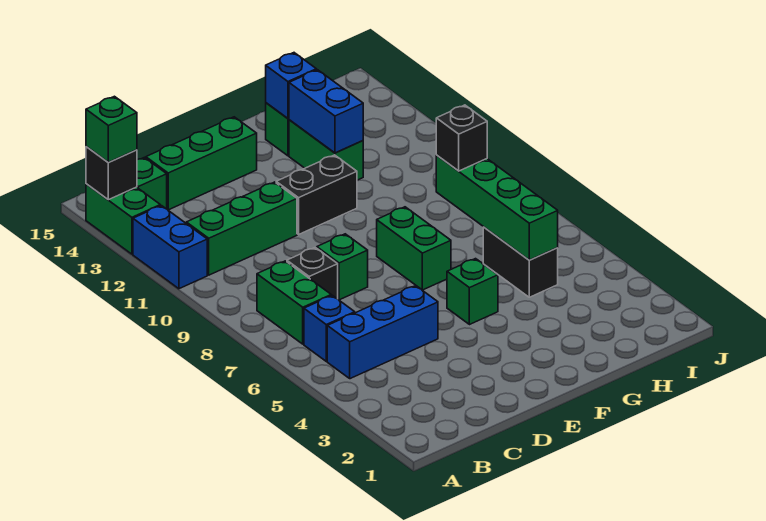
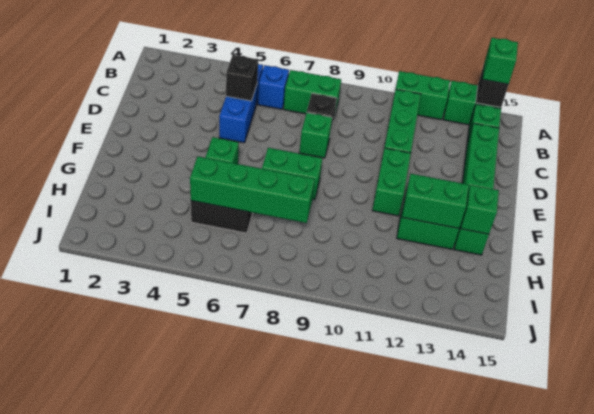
blue brick A11:A12 level 1 -> green brick A11:A12 level 1
black brick E11:F11 level 1 -> green brick E11:F11 level 1
blue brick G12:G13 level 2 -> green brick G12:G13 level 2
blue brick G14 level 2 -> green brick G14 level 2
black brick H8 level 3 -> black brick C5 level 2

